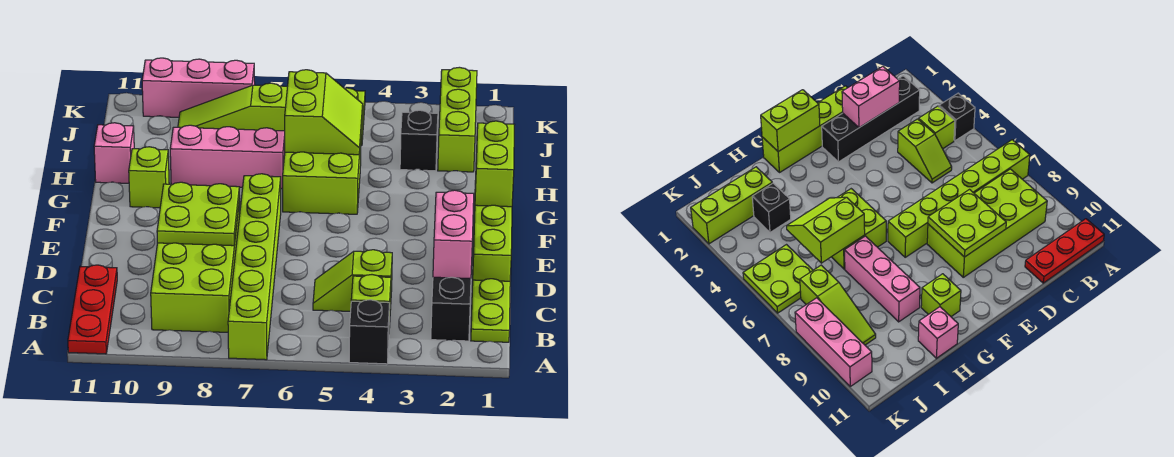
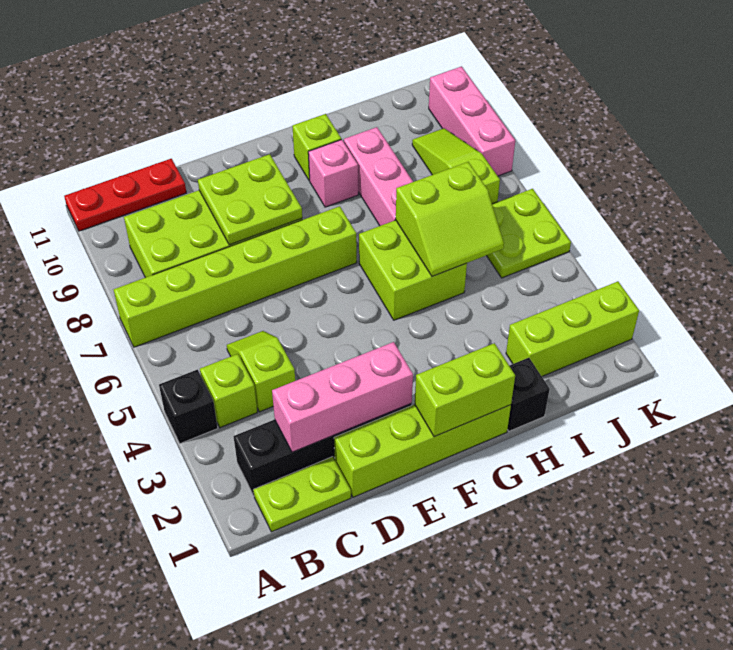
pink brick C2:D2 level 2 -> pink brick C2:E2 level 2
pink brick H11 level 1 -> pink brick G9 level 1
black brick I3 level 1 -> black brick H1 level 1

